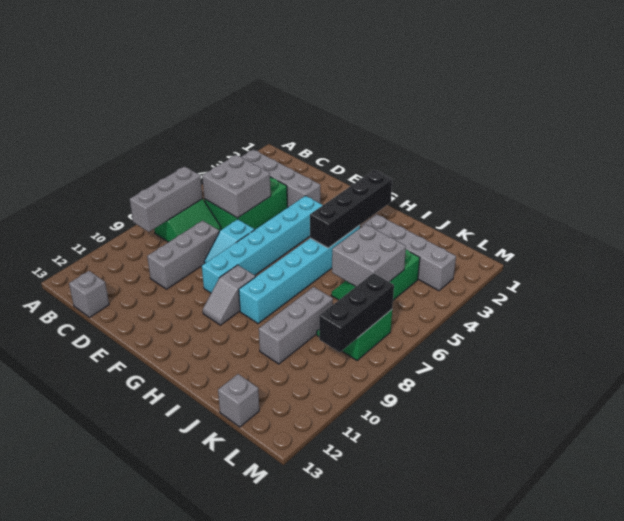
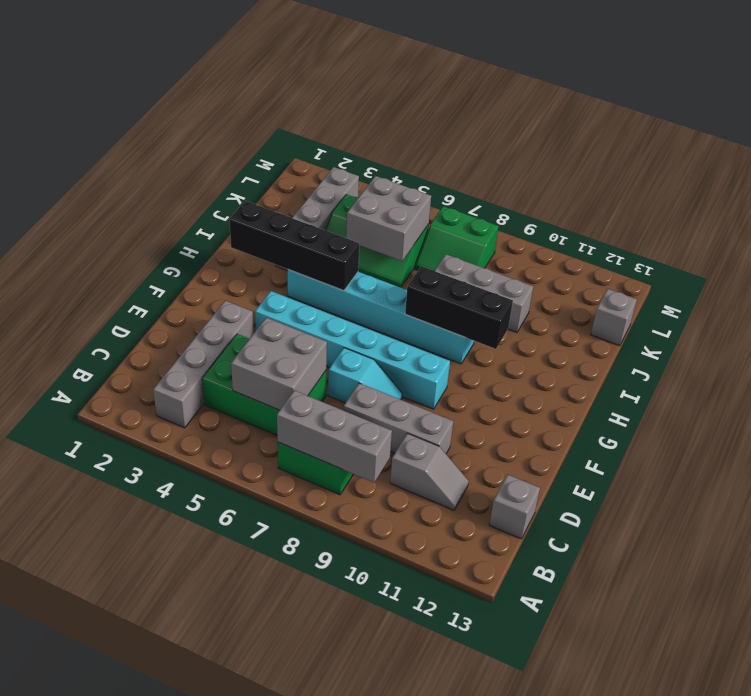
grey slope G9:G10 level 1 top 9 -> grey slope C10:C11 level 1 top 10
black brick L7:L9 level 2 -> black brick H8:H10 level 2

